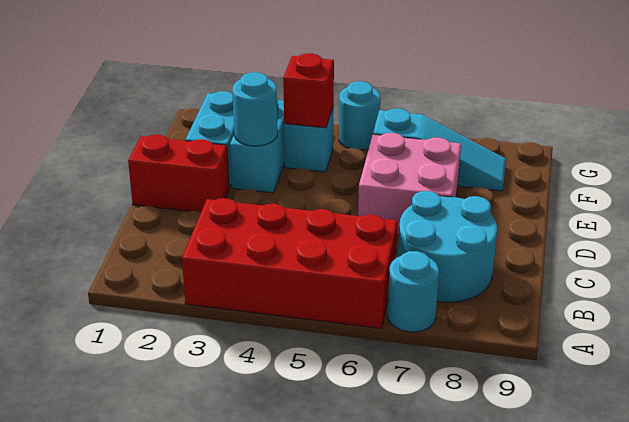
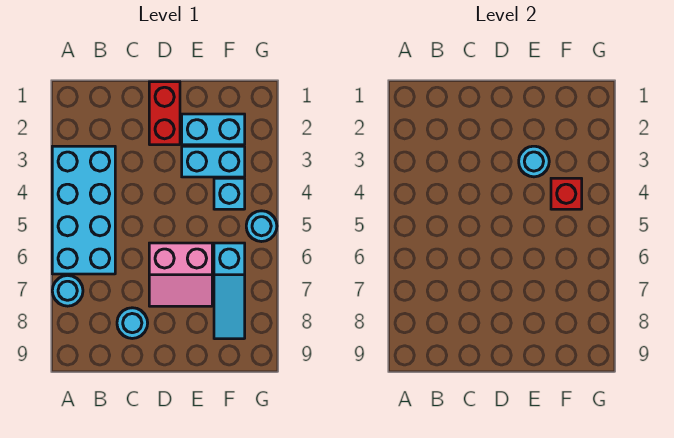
red brick A3:B6 level 1 -> cyan brick A3:B6 level 1
cyan round brick B7:C8 level 1 -> cyan round brick C8 level 1
pink brick D6:E7 level 1 -> pink slope D6:E7 level 1 top 6

